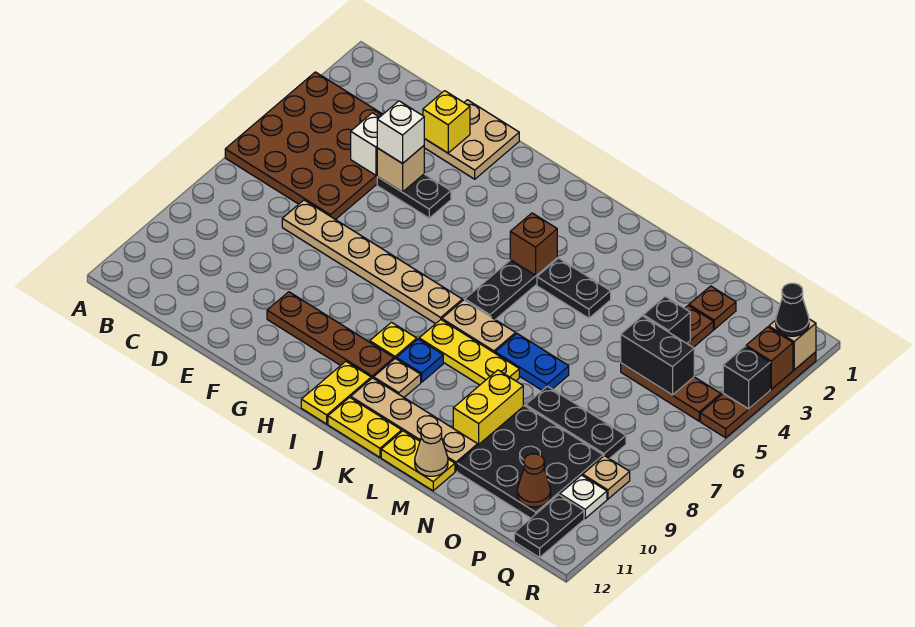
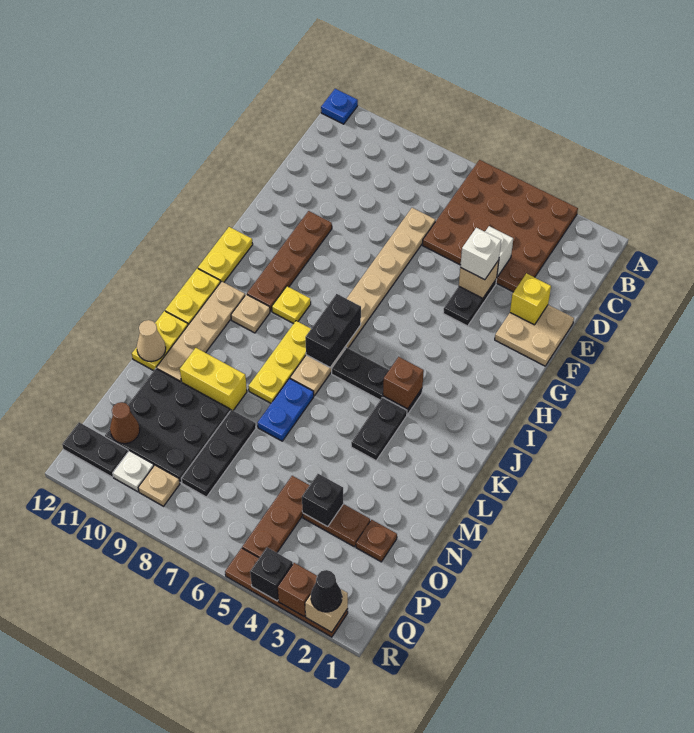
yellow plate I11:I12 level 1 -> yellow plate H12:I12 level 1
blue plate J9 level 1 -> blue plate A12 level 1
black brick O5:P5 level 2 -> black brick I7:J7 level 2

